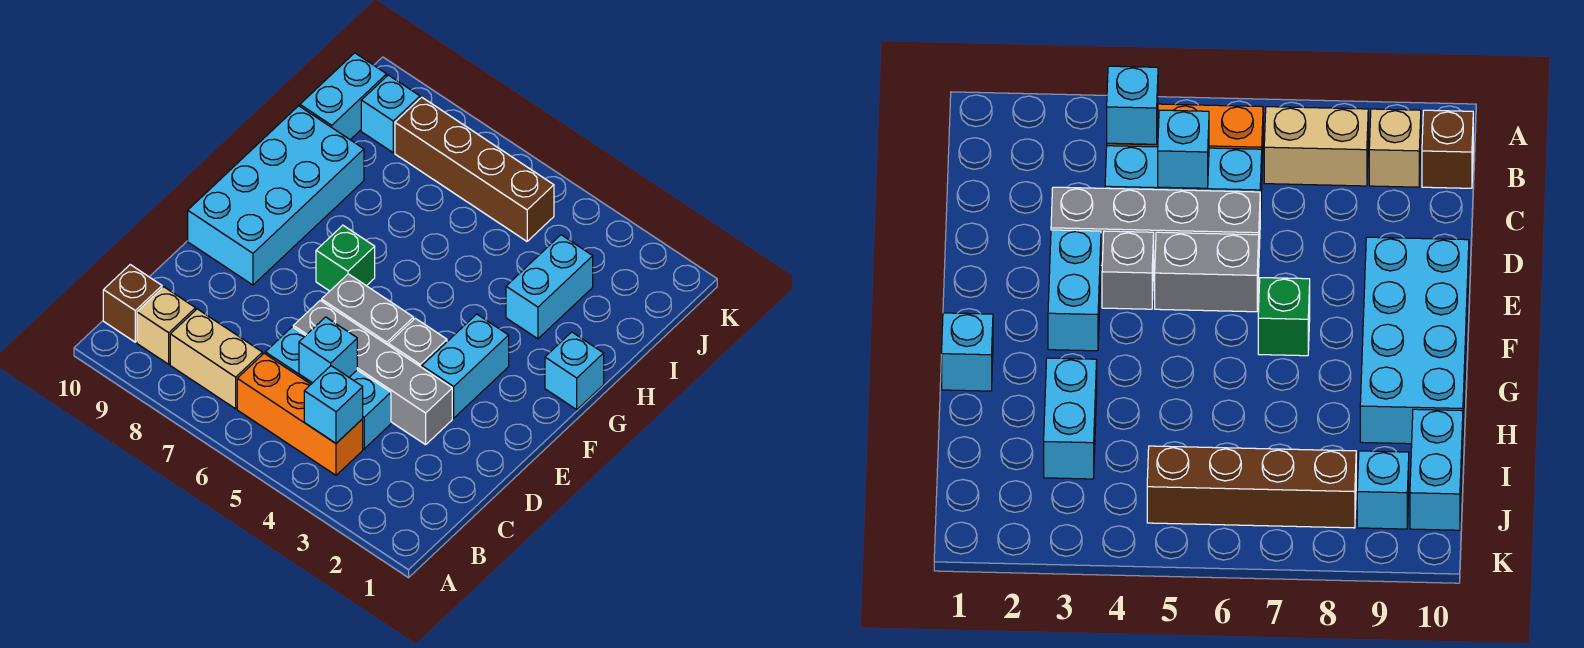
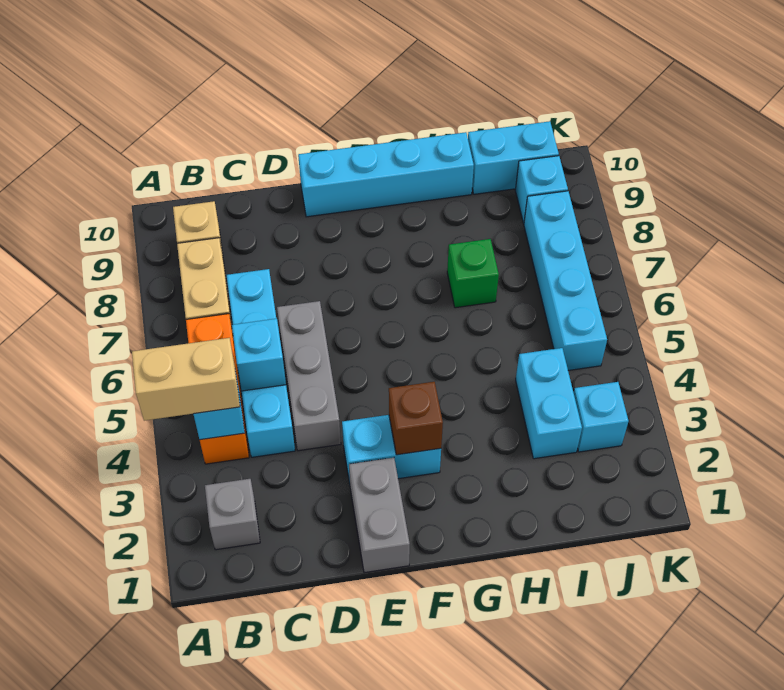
none -> tan brick A4:B4 level 3
brown brick B10 level 1 -> brown brick F3 level 2
cyan brick C4:C6 level 1 -> cyan brick C4:C7 level 1
grey brick D3:D6 level 1 -> grey brick D4:D6 level 1
grey brick E4 level 1 -> grey brick B2 level 1
grey brick E5:E6 level 1 -> grey brick E1:E2 level 1
cyan brick E9:H10 level 1 -> cyan brick E10:H10 level 1
green brick F7 level 1 -> green brick H7 level 1
cyan brick G1 level 1 -> cyan brick J3 level 1
cyan brick H3:I3 level 1 -> cyan brick I3:I4 level 1
brown brick J5:J8 level 1 -> cyan brick J5:J8 level 1

